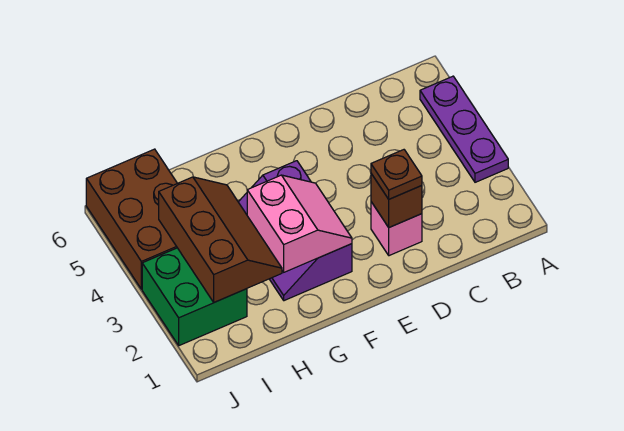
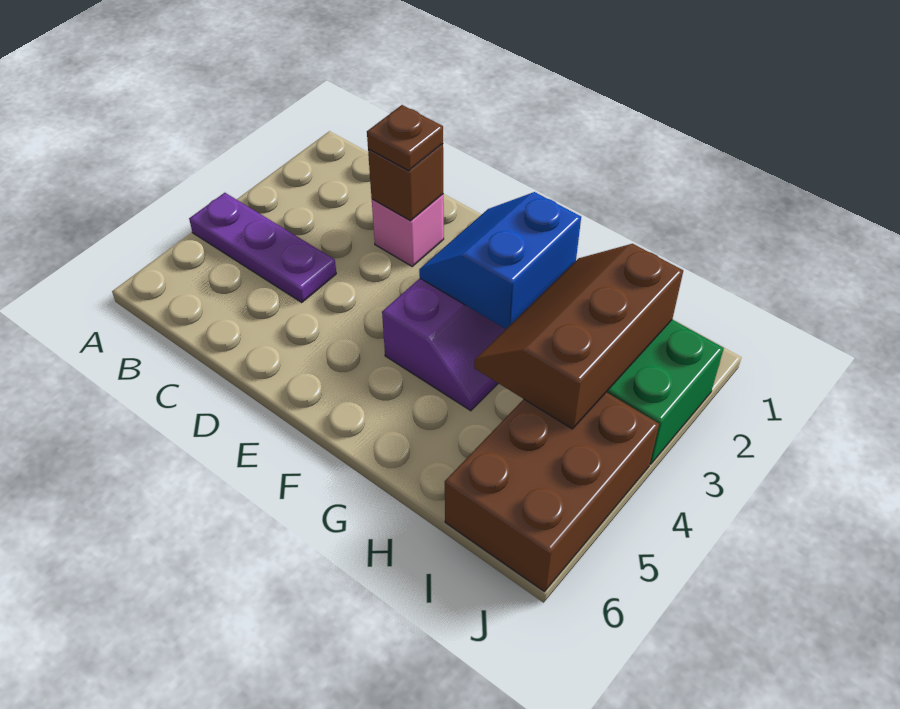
purple plate A3:A5 level 1 -> purple plate A4:C4 level 1
pink slope F2:G3 level 2 top G -> blue slope F2:G3 level 2 top G

